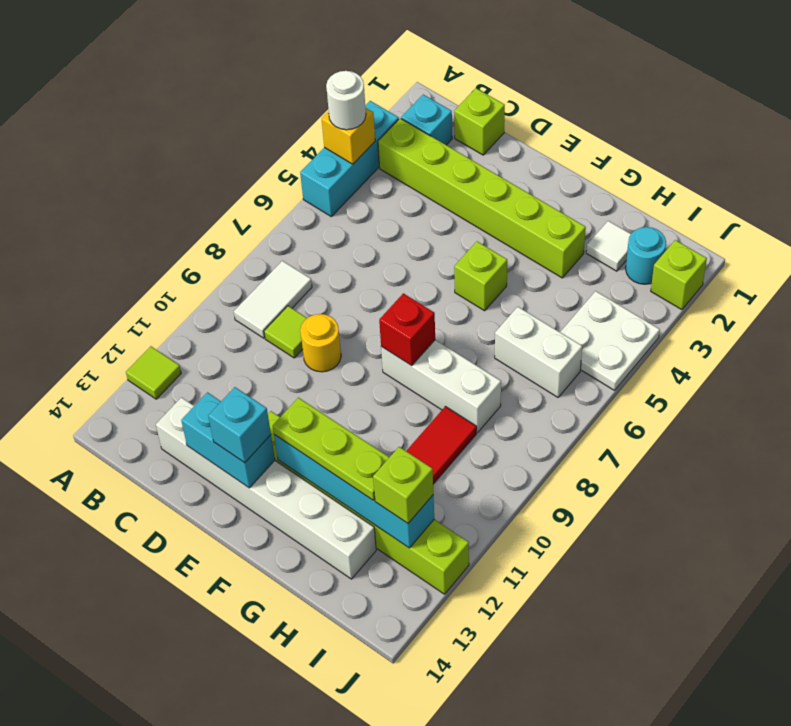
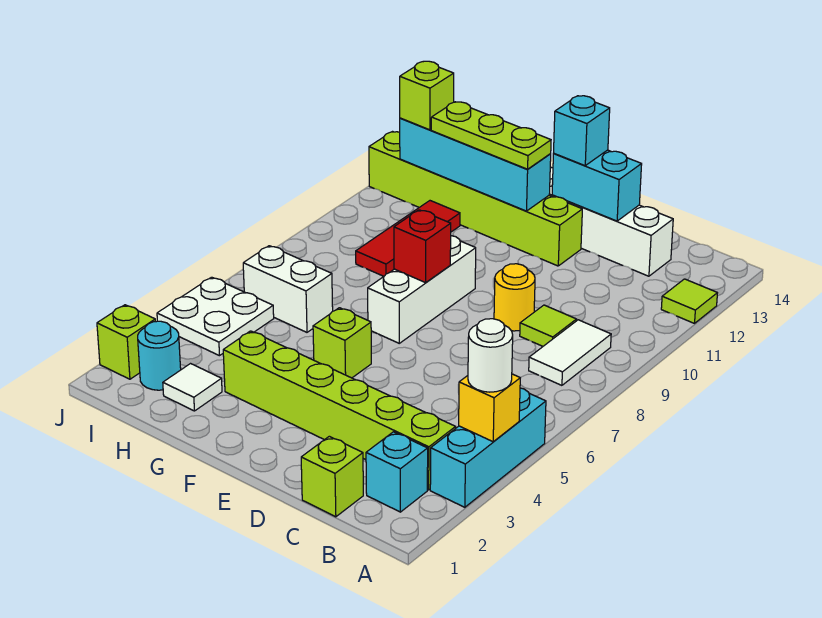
white brick F8:H8 level 1 -> white brick F7:F9 level 1

